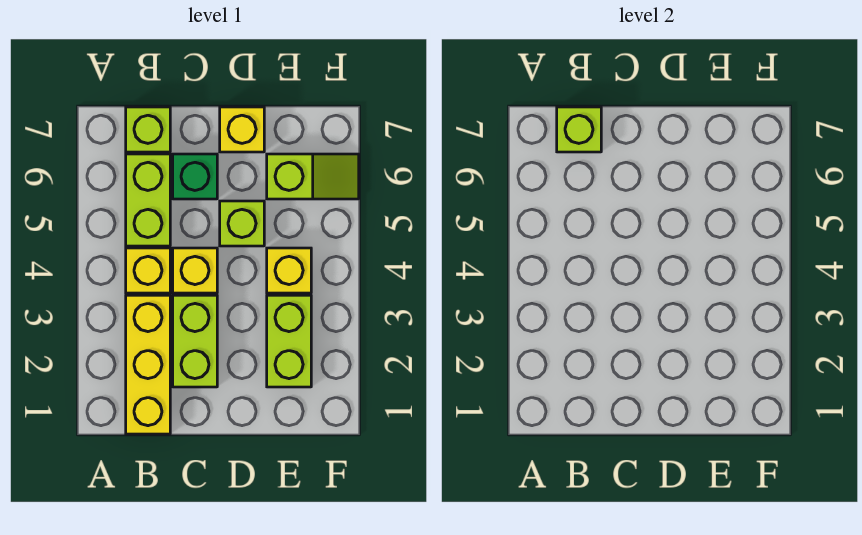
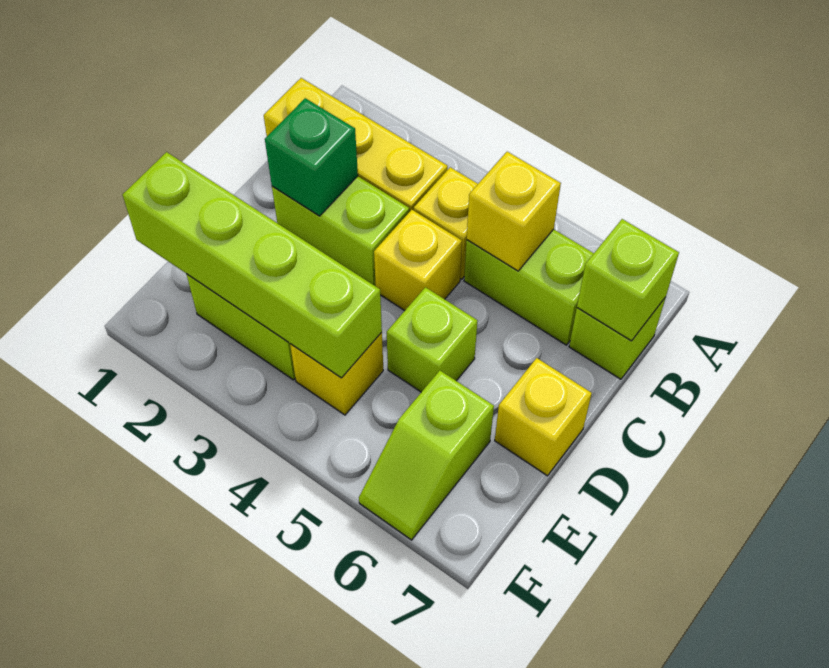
none -> yellow brick B5 level 2
green brick C6 level 1 -> green brick C2 level 2
none -> lime brick E1:E4 level 2

